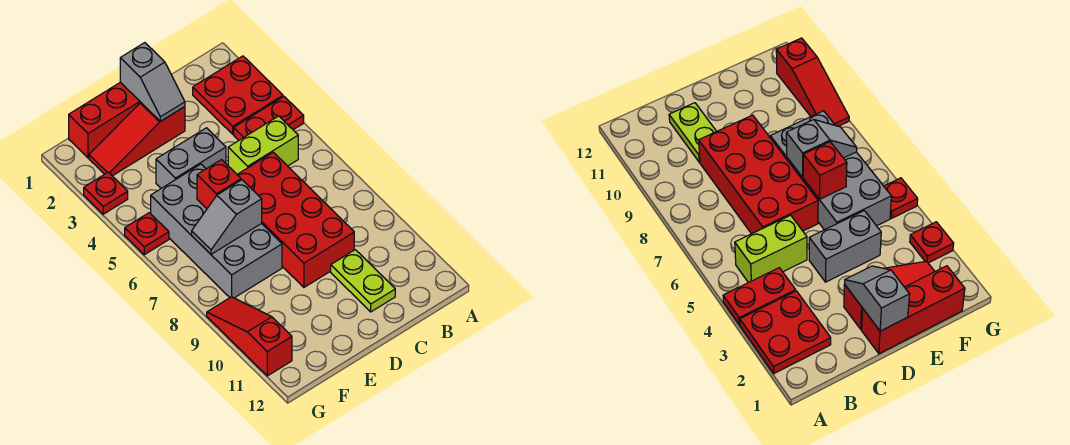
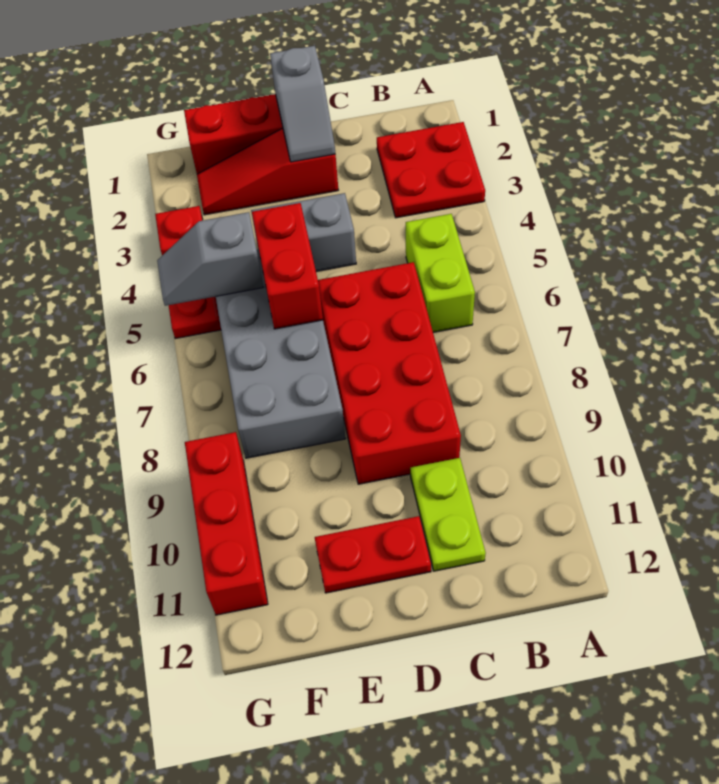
red plate A4:B4 level 1 -> red plate D11:E11 level 1
lime brick B5:C5 level 1 -> lime brick B5:B6 level 1
red brick E6 level 2 -> red brick E5:E6 level 2
grey slope E7:F7 level 2 top E -> grey slope F5:G5 level 2 top F
red slope G9:G11 level 1 top 11 -> red brick G9:G11 level 1

